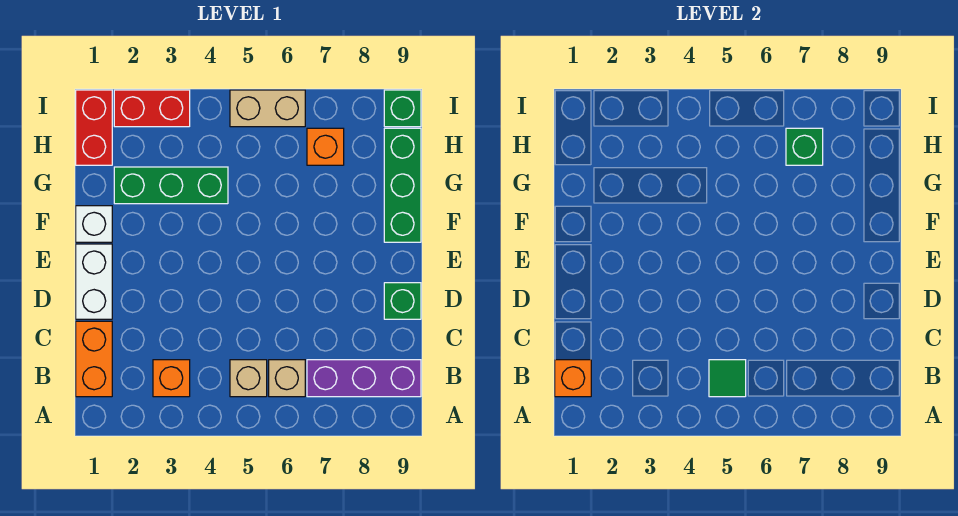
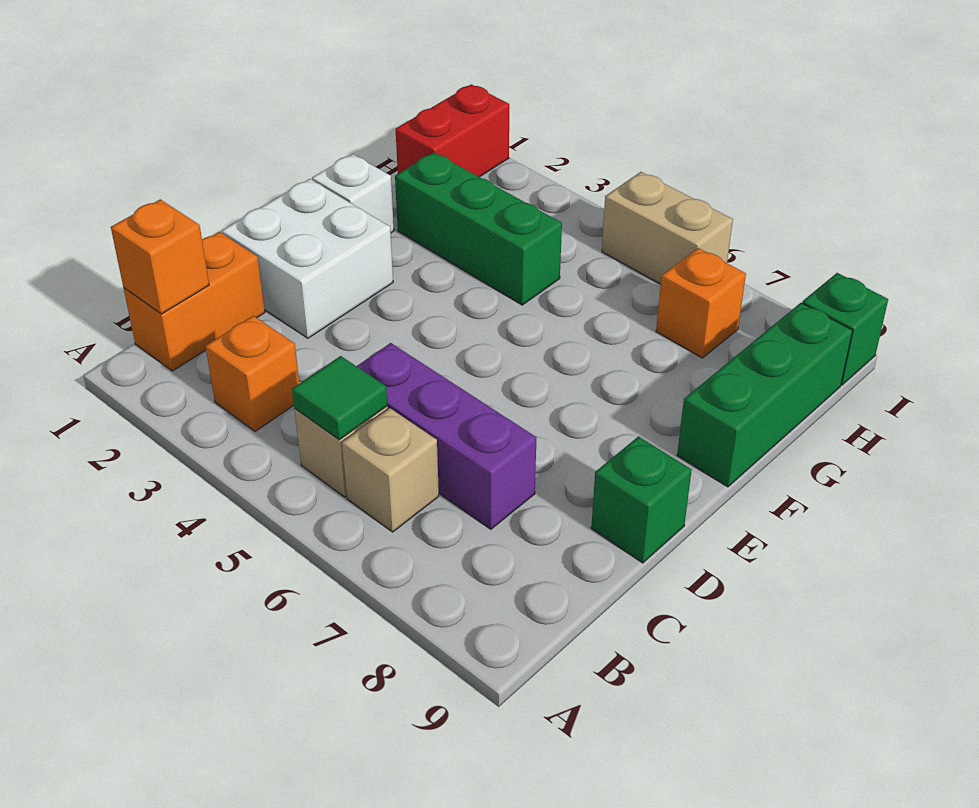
purple brick B7:B9 level 1 -> purple brick C5:C7 level 1
white brick D1:E1 level 1 -> white brick D1:E2 level 1
green brick H7 level 2 -> none
red brick I2:I3 level 1 -> none

